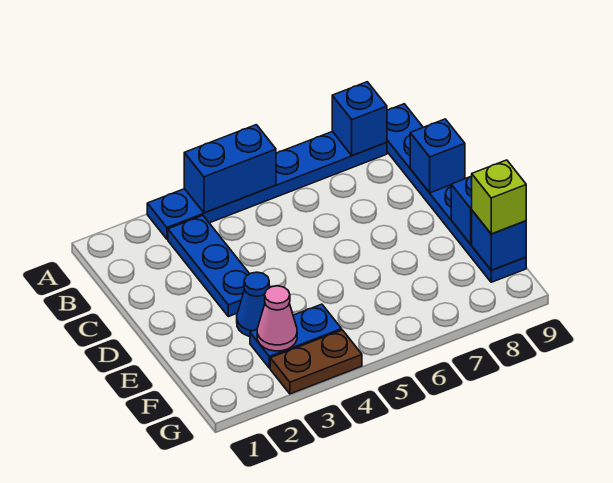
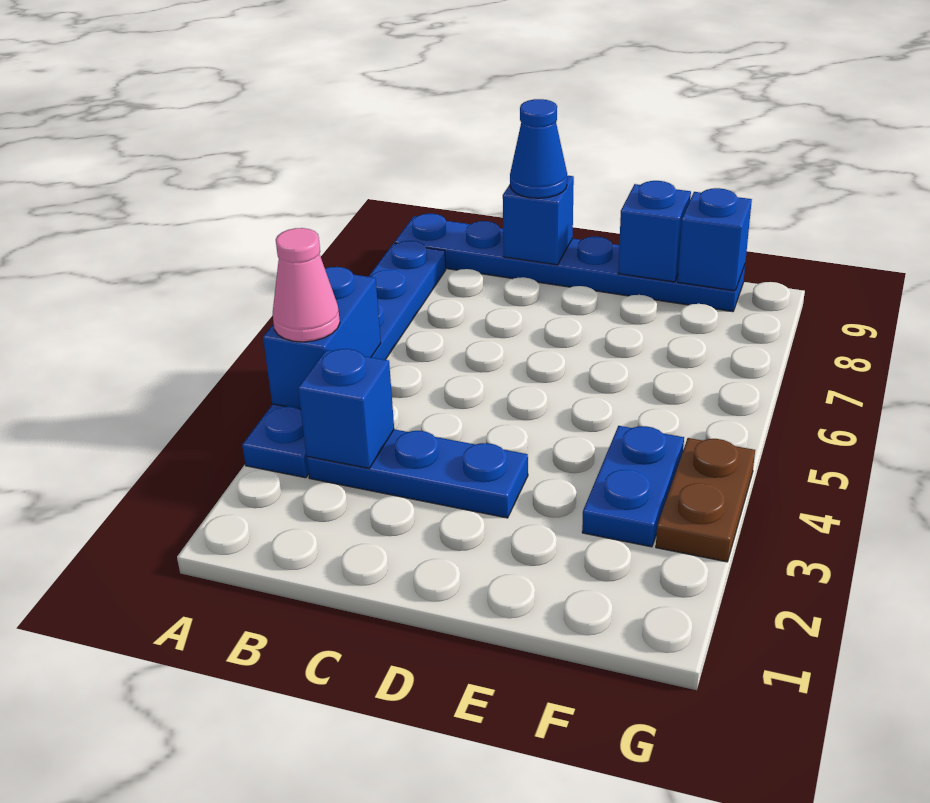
blue brick A8 level 2 -> blue brick B3 level 2
blue cone E3 level 1 -> blue cone C9 level 3
pink cone F3 level 2 -> pink cone A4 level 3
lime brick F9 level 3 -> none

